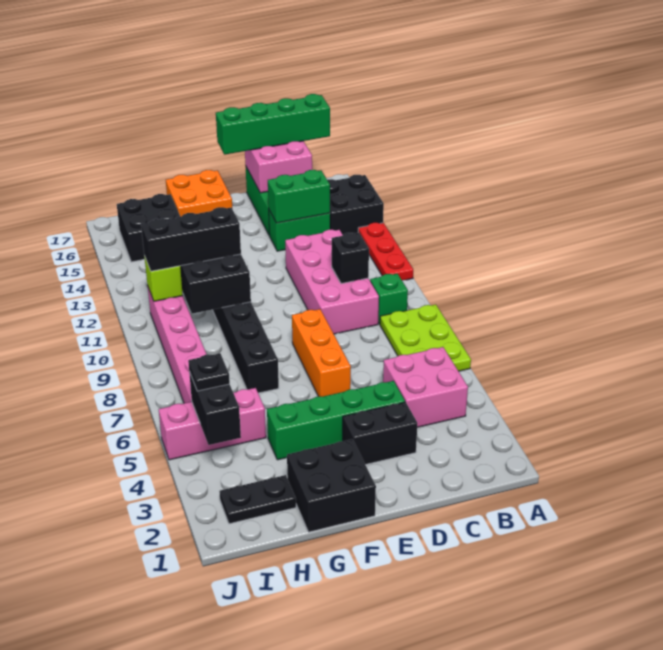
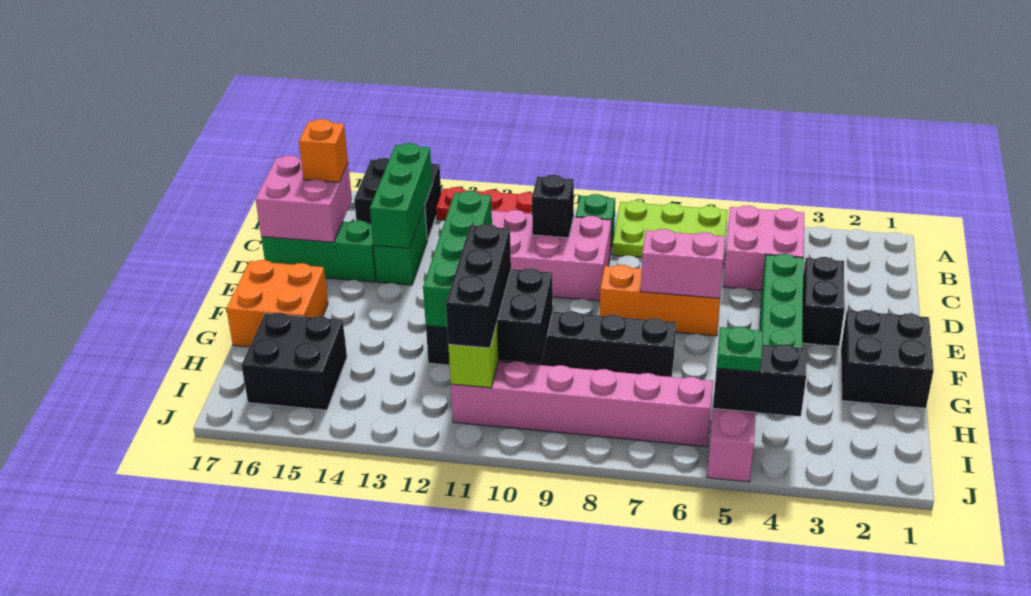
green brick B17:E17 level 3 -> green brick D12:G12 level 2
green brick C14:D14 level 2 -> green brick B14:D14 level 2
none -> orange brick C16 level 3
none -> pink brick E6:E7 level 2
black plate H2:I2 level 1 -> none
black plate I5 level 3 -> green plate I5 level 3

